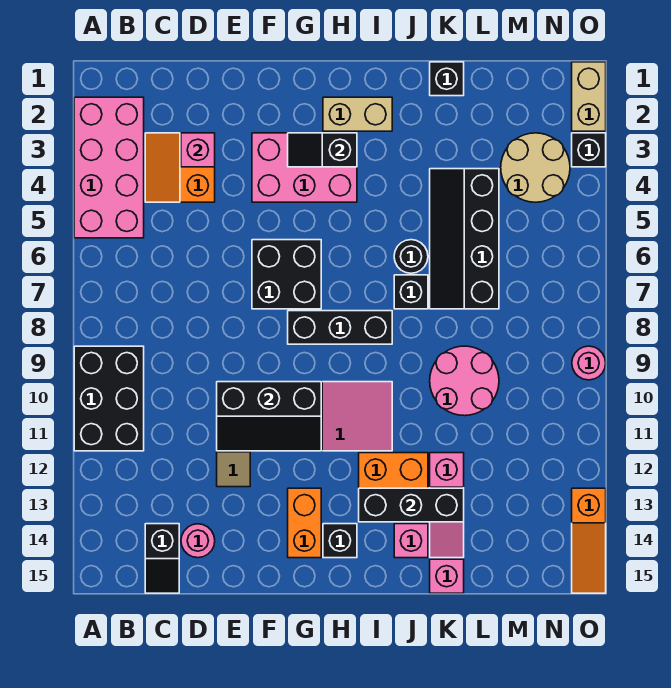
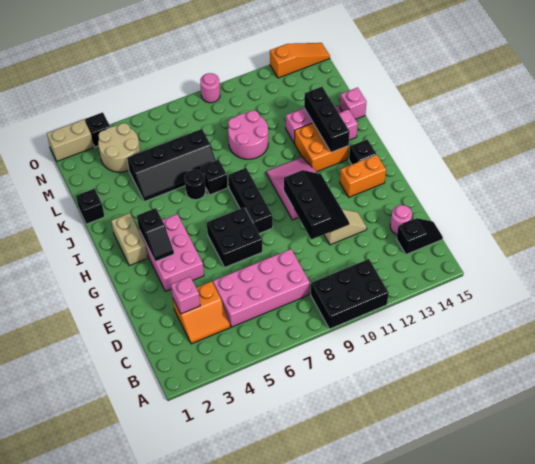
pink brick A2:B5 level 1 -> pink brick C5:D8 level 1

